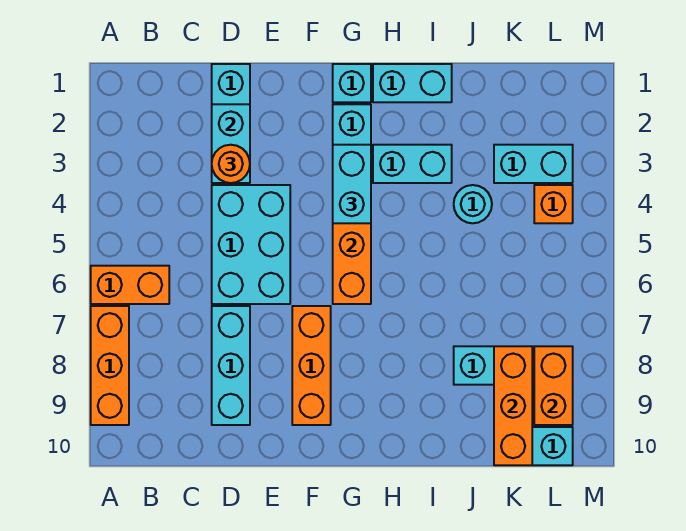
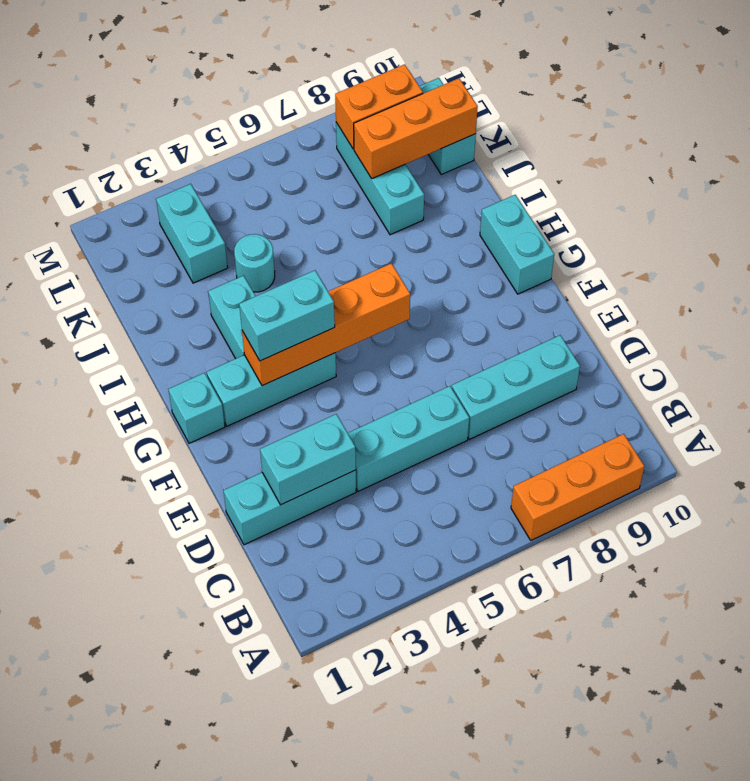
orange brick A6:B6 level 1 -> none
orange round brick D3 level 3 -> none
cyan brick D4:E6 level 1 -> cyan brick D4:D6 level 1
orange brick F7:F9 level 1 -> none
cyan brick H1:I1 level 1 -> cyan brick G10:H10 level 1
orange brick L4 level 1 -> none

